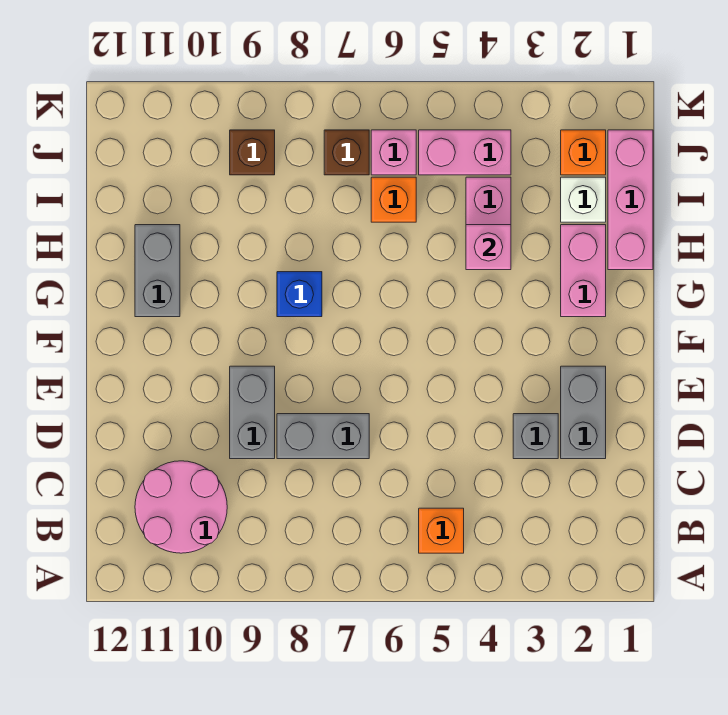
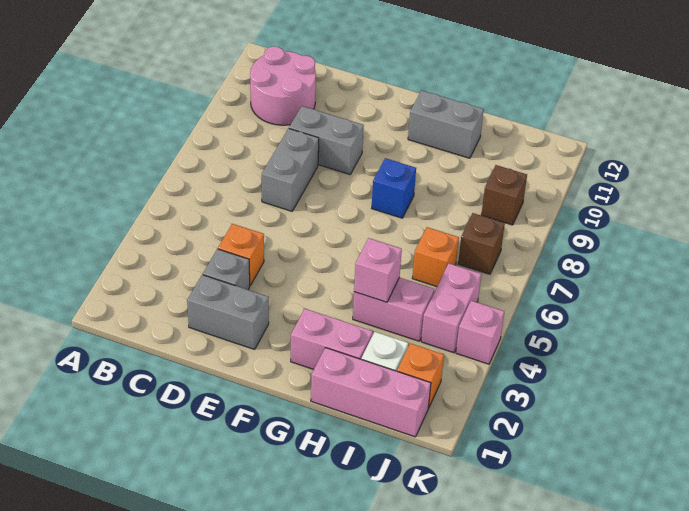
orange brick B5 level 1 -> orange brick D4 level 1
pink brick J6 level 1 -> pink brick K4 level 1

